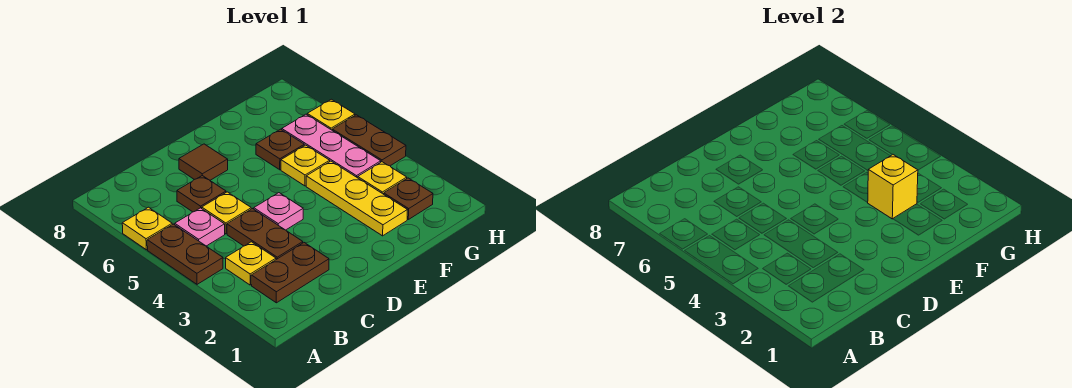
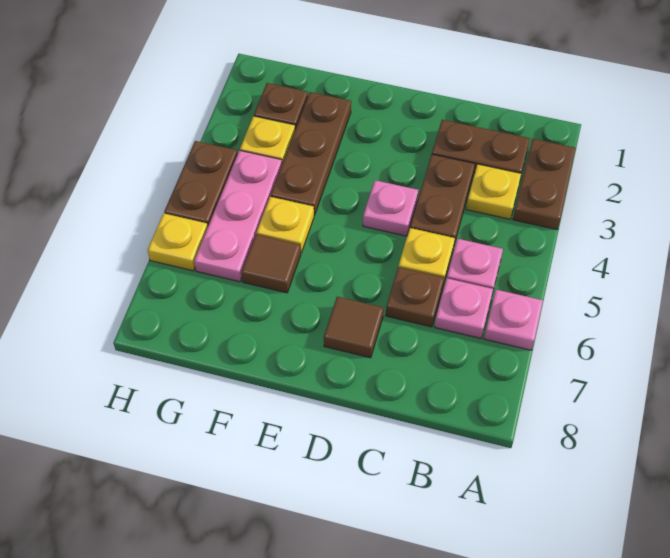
brown plate A4:A5 level 1 -> brown plate A2:A3 level 1
yellow plate A6 level 1 -> pink plate A6 level 1
none -> pink plate B6 level 1
yellow plate F2:F4 level 1 -> brown plate F2:F4 level 1
yellow brick F3 level 2 -> none
brown plate F6 level 1 -> brown tile F6 level 1

